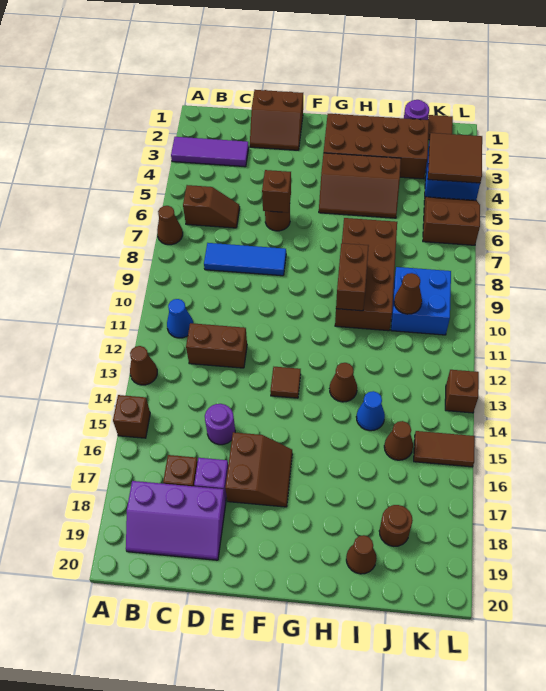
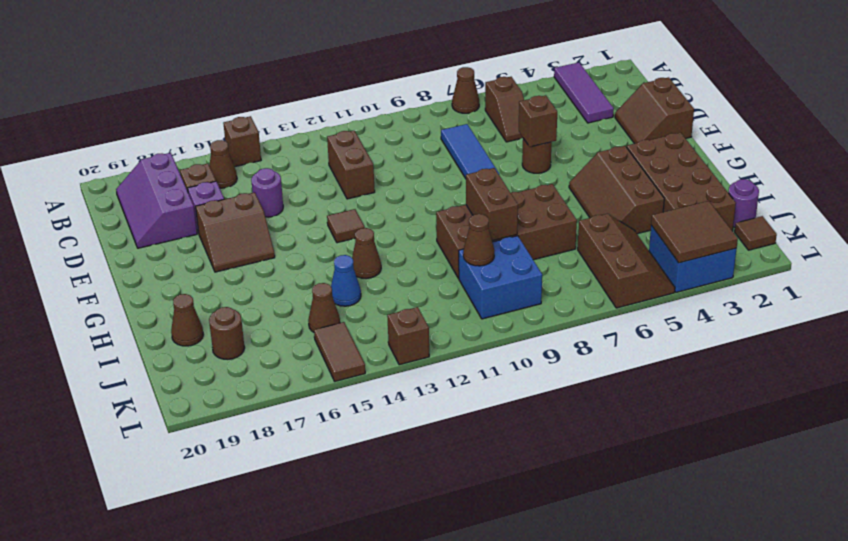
brown cone A13 level 1 -> brown cone B16 level 1
blue cone B11 level 1 -> none
brown brick H9:H10 level 2 -> brown brick H9:I9 level 2
brown slope K5:L6 level 1 top 6 -> brown slope J5:L6 level 1 top 6

